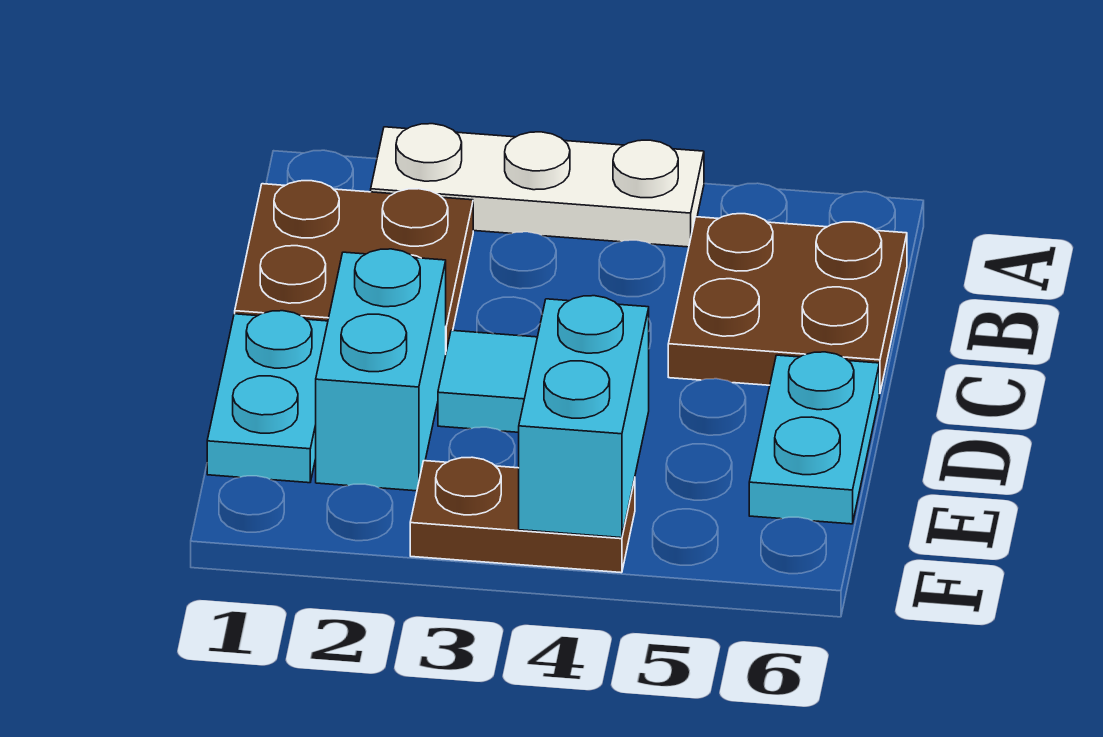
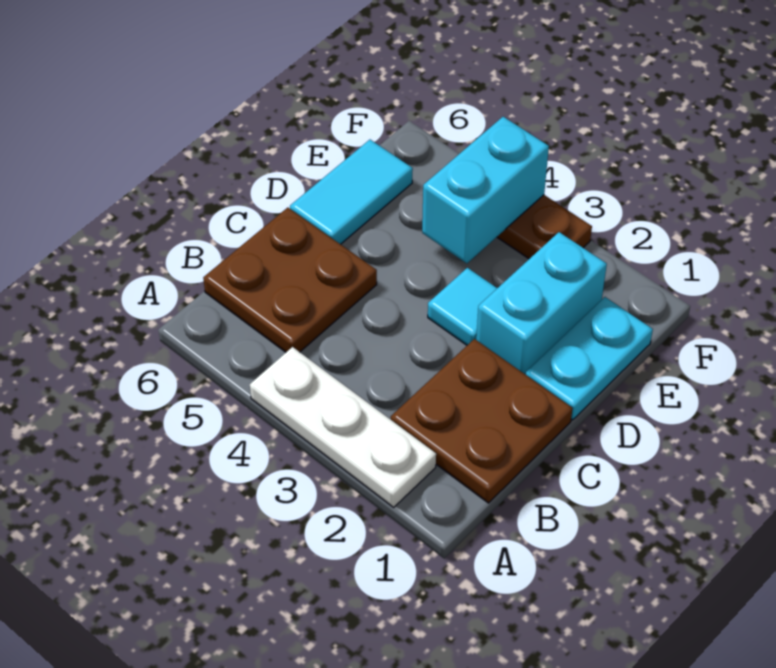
cyan plate D6:E6 level 1 -> cyan tile D6:E6 level 1

